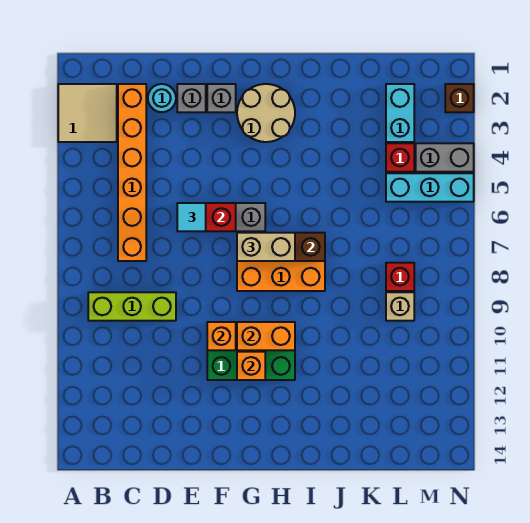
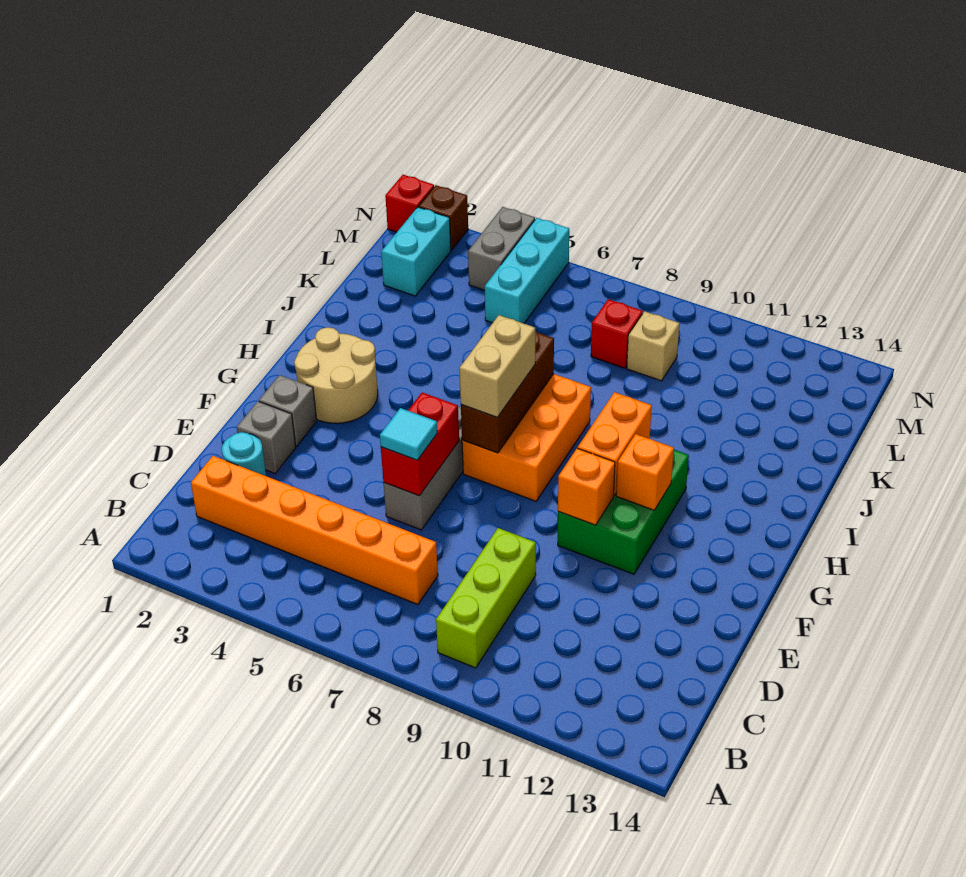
tan tile A2:B3 level 1 -> none
cyan brick L2:L3 level 1 -> cyan brick L2:M2 level 1
red brick L4 level 1 -> red brick N1 level 1

